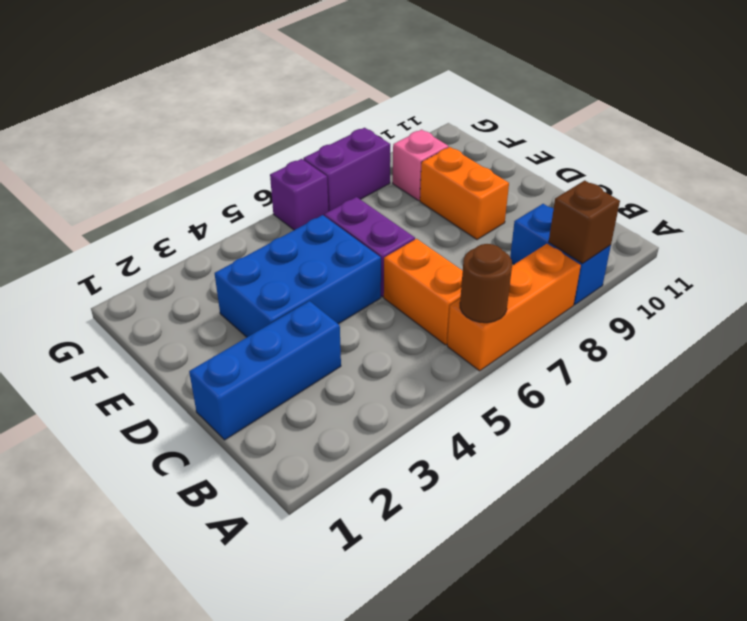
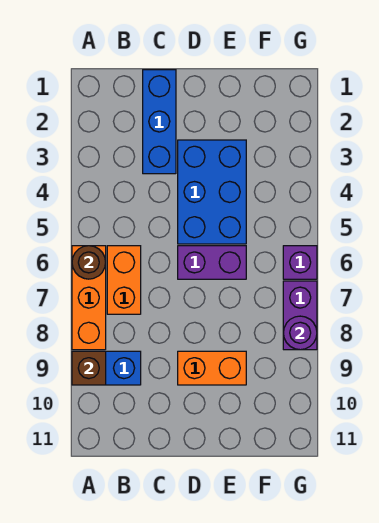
orange brick B6:C6 level 1 -> orange brick B6:B7 level 1
pink brick F9 level 1 -> none
none -> purple round brick G8 level 2

